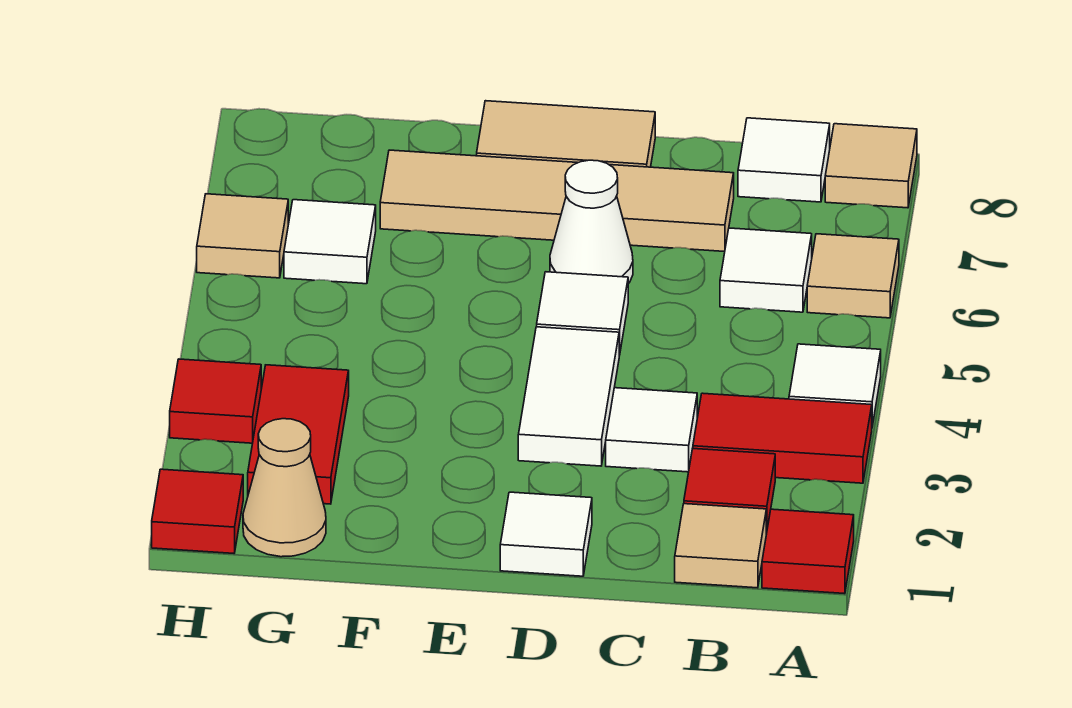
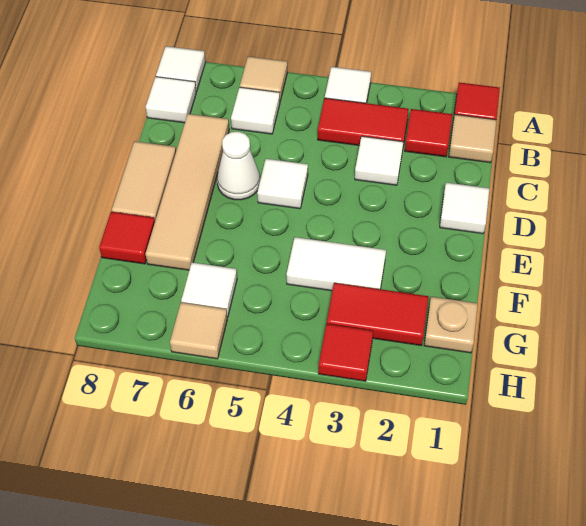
red tile A3:B3 level 1 -> red tile B3:B4 level 1
tan tile A8 level 1 -> white tile A8 level 1
white tile D3:D4 level 1 -> white tile F3:F4 level 1
tan cone G1 level 1 -> tan plate G1 level 1
red tile H1 level 1 -> red tile F8 level 1

